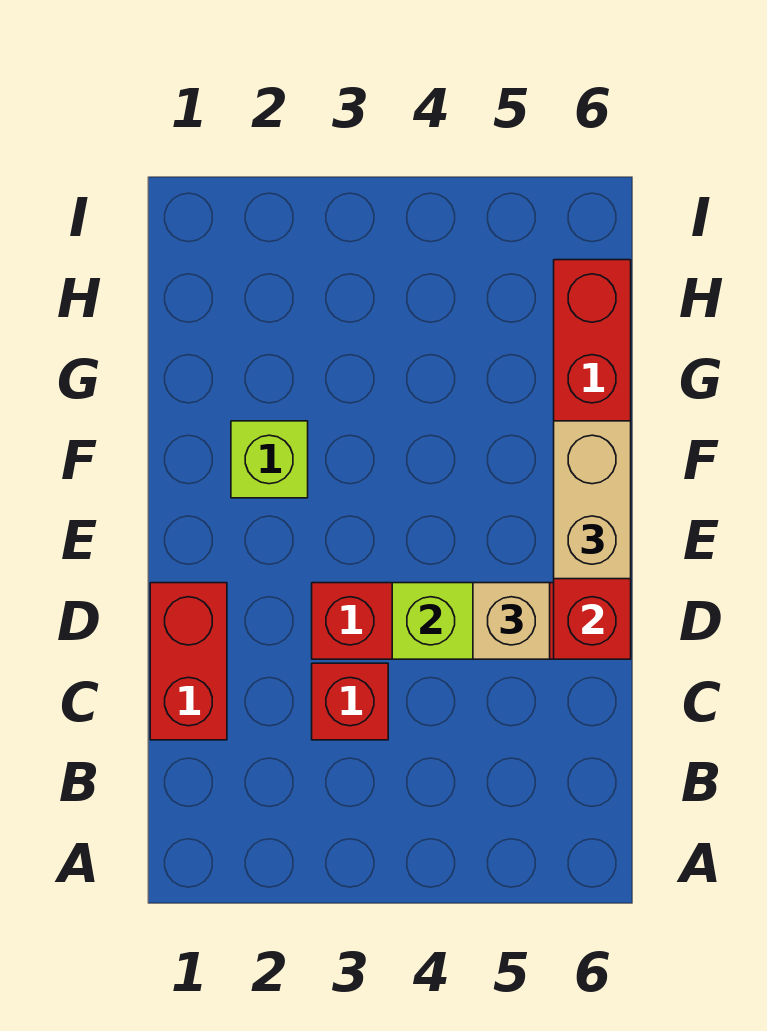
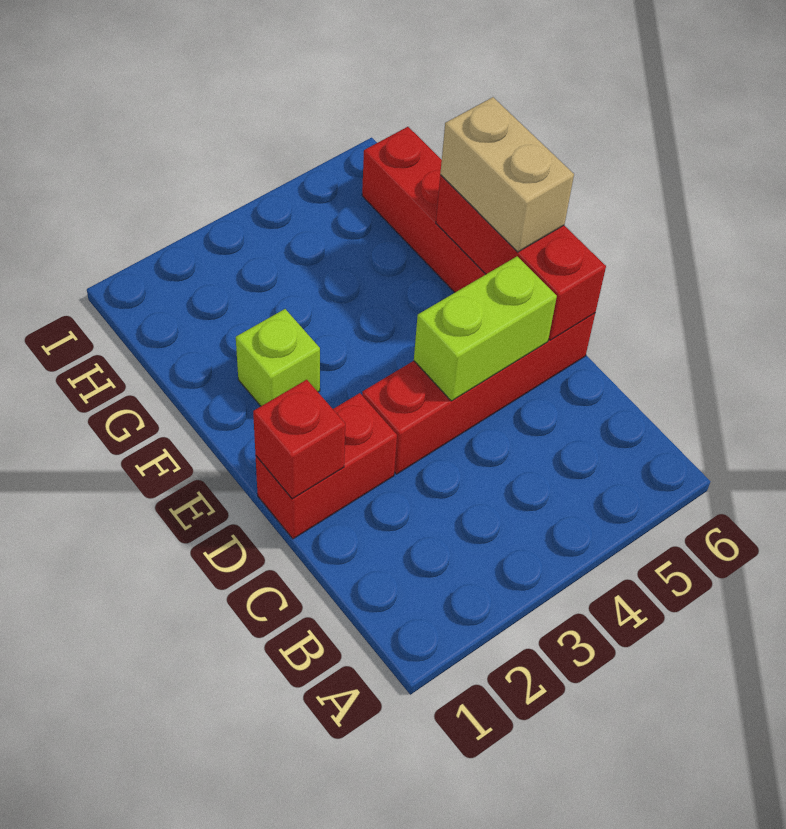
red brick C1:D1 level 1 -> red brick D1:D2 level 1
red brick C3 level 1 -> red brick D1 level 2
tan brick D5 level 3 -> none

